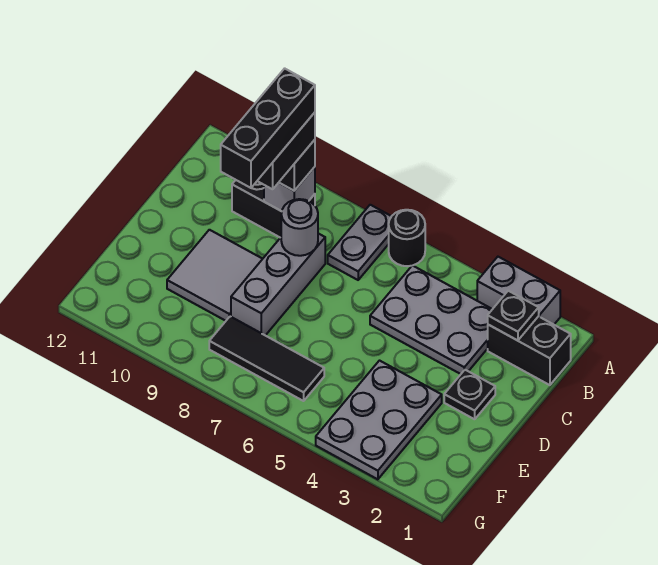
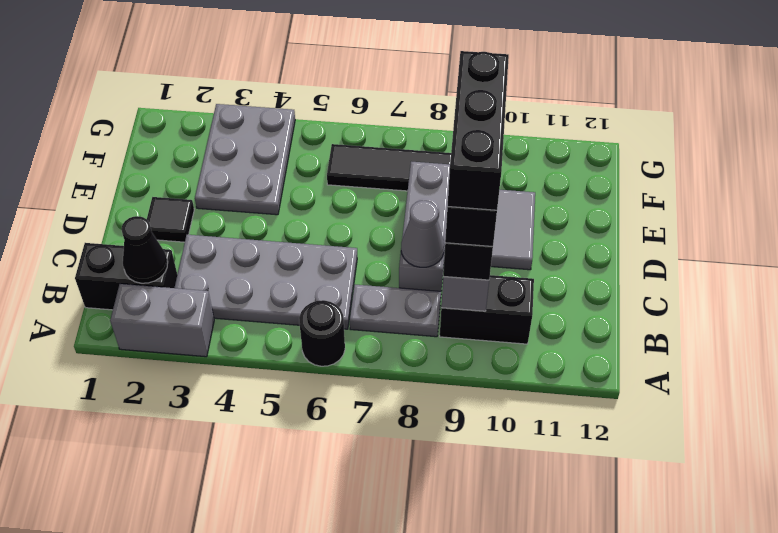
grey plate A7:B7 level 1 -> grey plate B7:B8 level 1
black plate B2 level 2 -> black cone B2 level 2
grey plate B3:C5 level 1 -> grey plate B3:C6 level 1
grey round brick C8 level 2 -> grey cone C8 level 2
black plate D2 level 1 -> black tile D2 level 1

